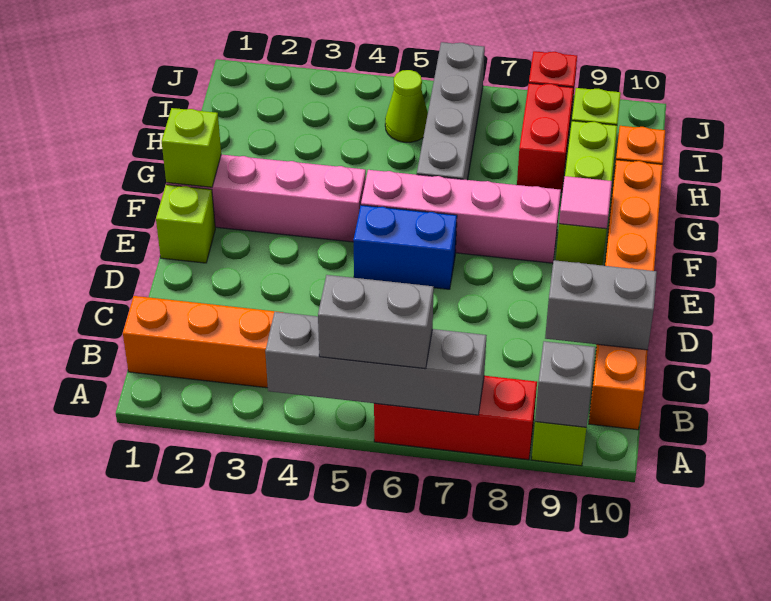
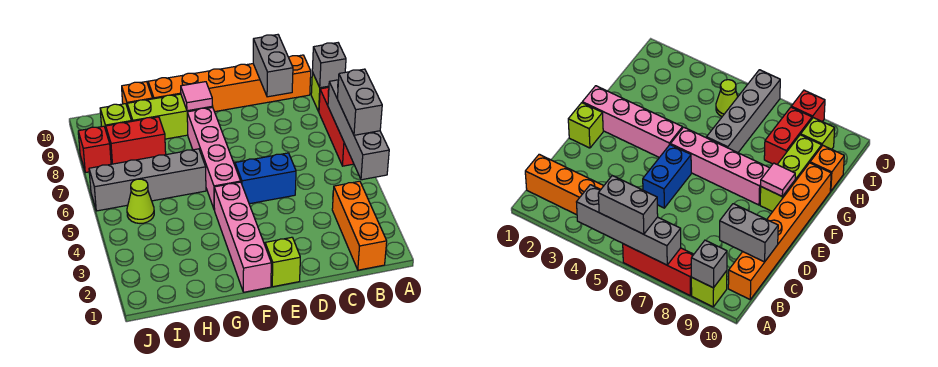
blue brick E5:E6 level 1 -> blue brick D5:E5 level 1
lime brick F1 level 2 -> none

